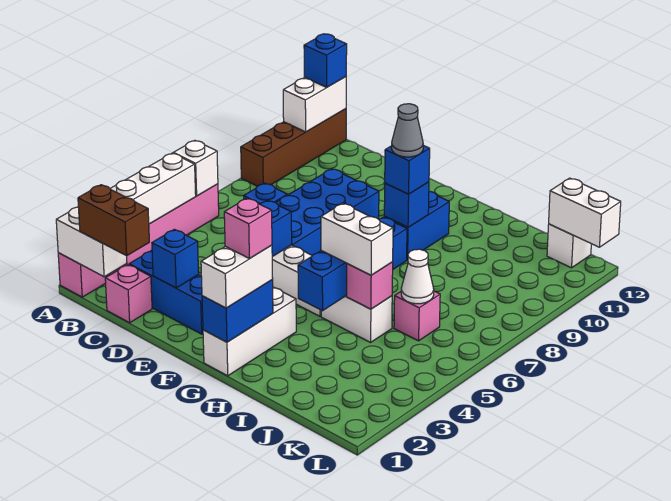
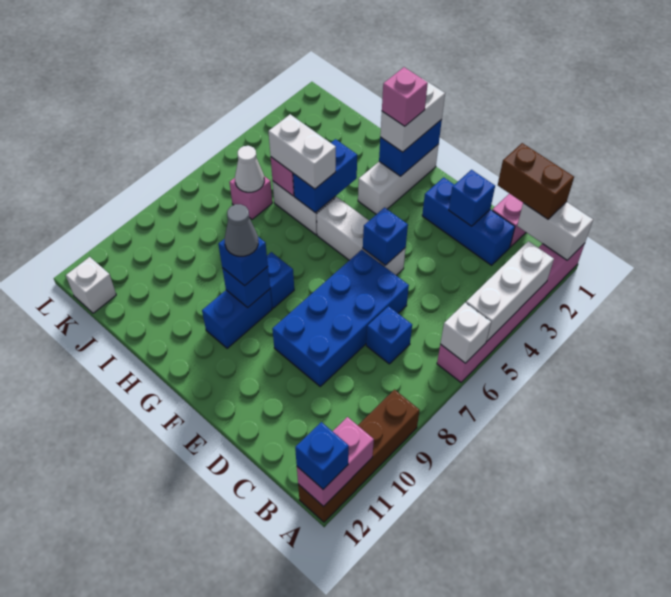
white brick A11:A12 level 2 -> pink brick A11:A12 level 2
white brick K12:L12 level 2 -> none

